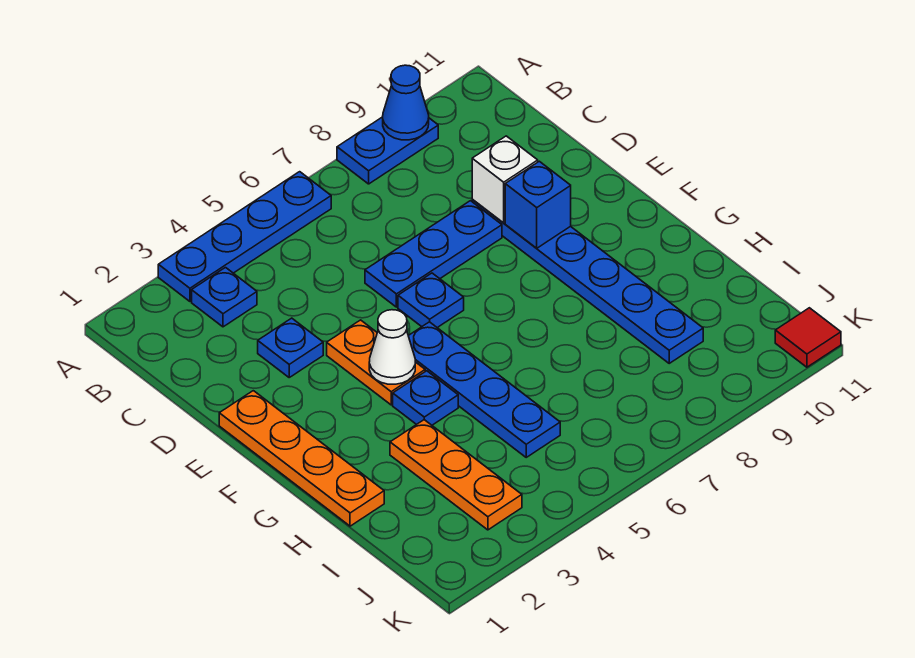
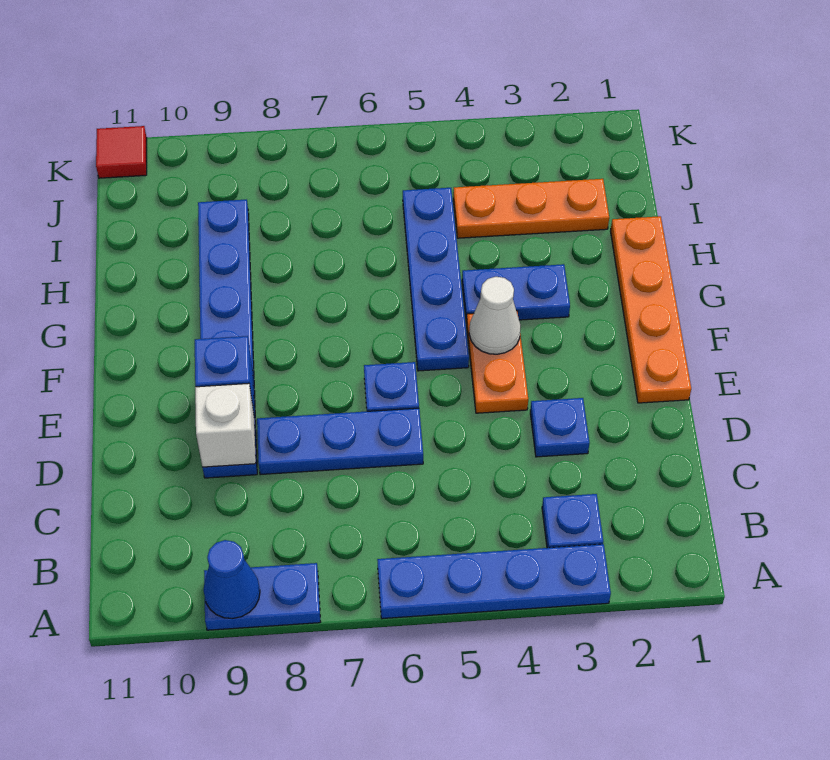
blue plate G4 level 1 -> blue plate G3:G4 level 1
orange plate H3:J3 level 1 -> orange plate I2:I4 level 1

